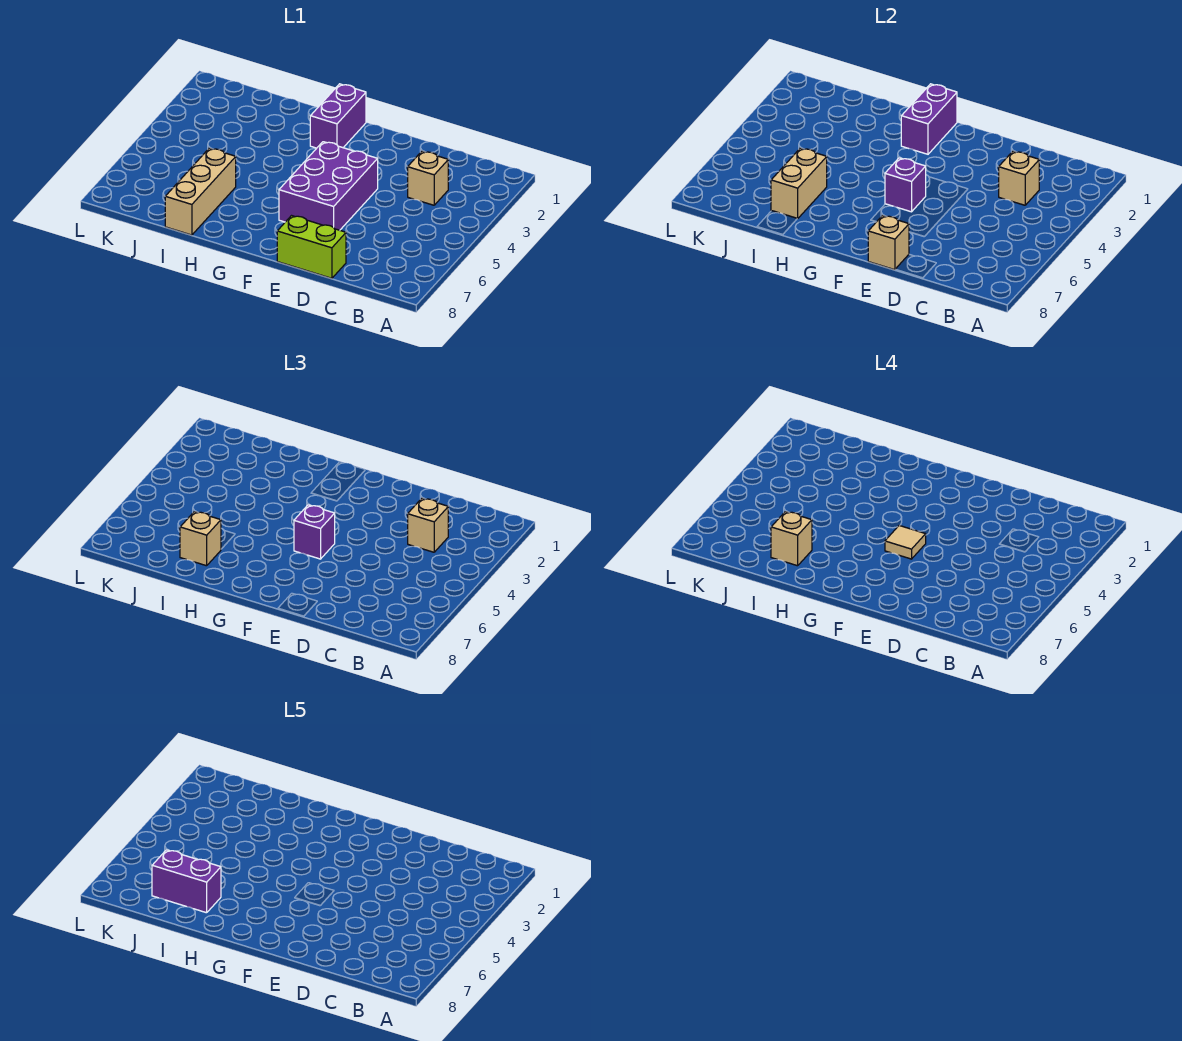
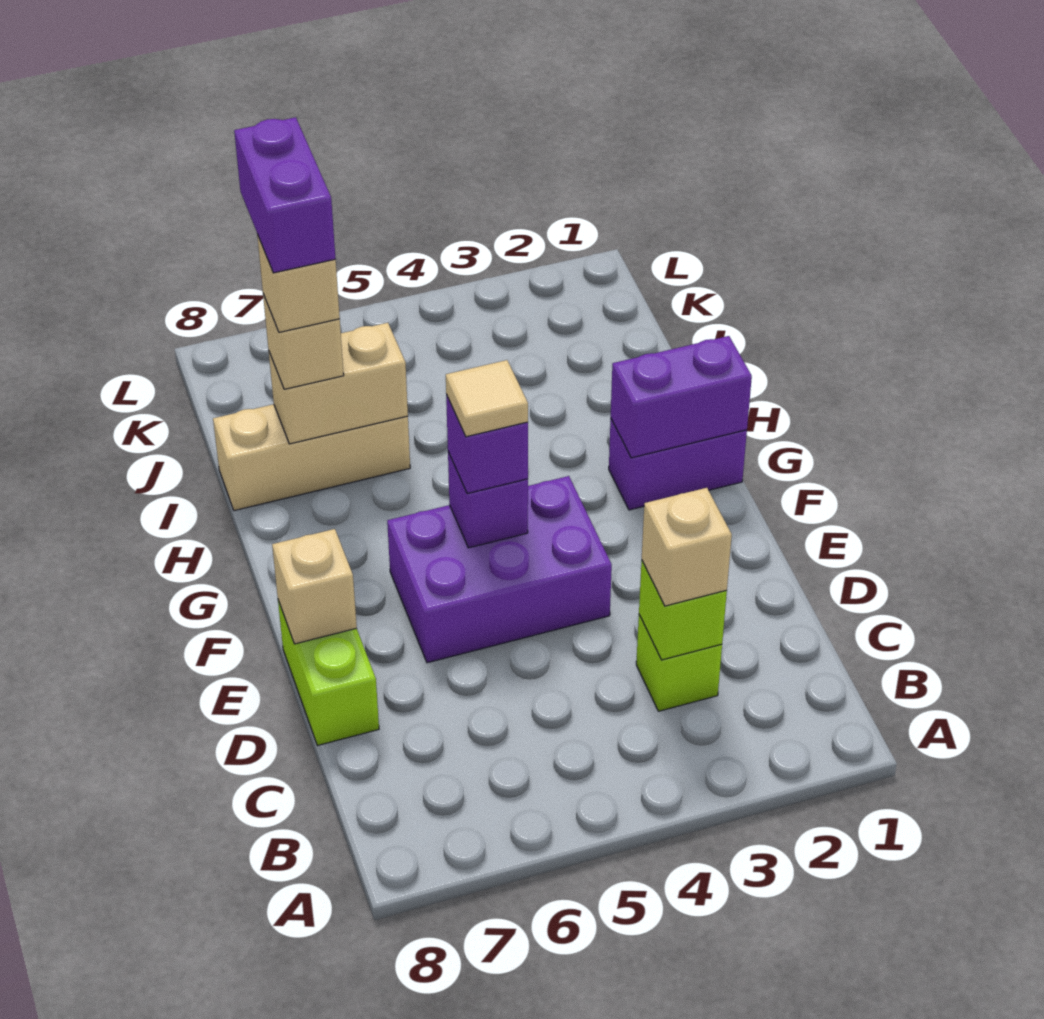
tan brick C3 level 1 -> lime brick C3 level 1
tan brick C3 level 2 -> lime brick C3 level 2

